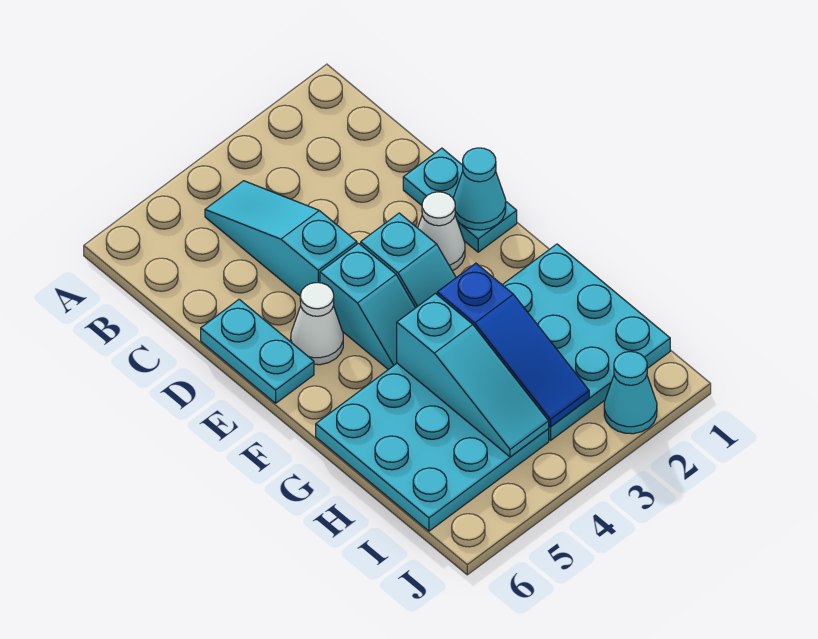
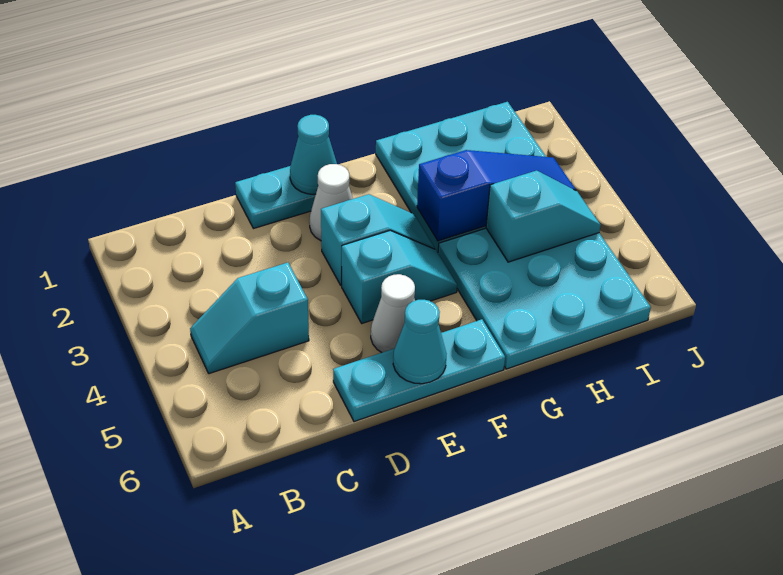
cyan slope B4:D4 level 1 top D -> cyan slope B4:C4 level 1 top C
cyan plate D6:E6 level 1 -> cyan plate D6:F6 level 1
cyan slope G4:I4 level 2 top G -> cyan slope H4:I4 level 2 top H
cyan cone J2 level 1 -> cyan cone E6 level 2

